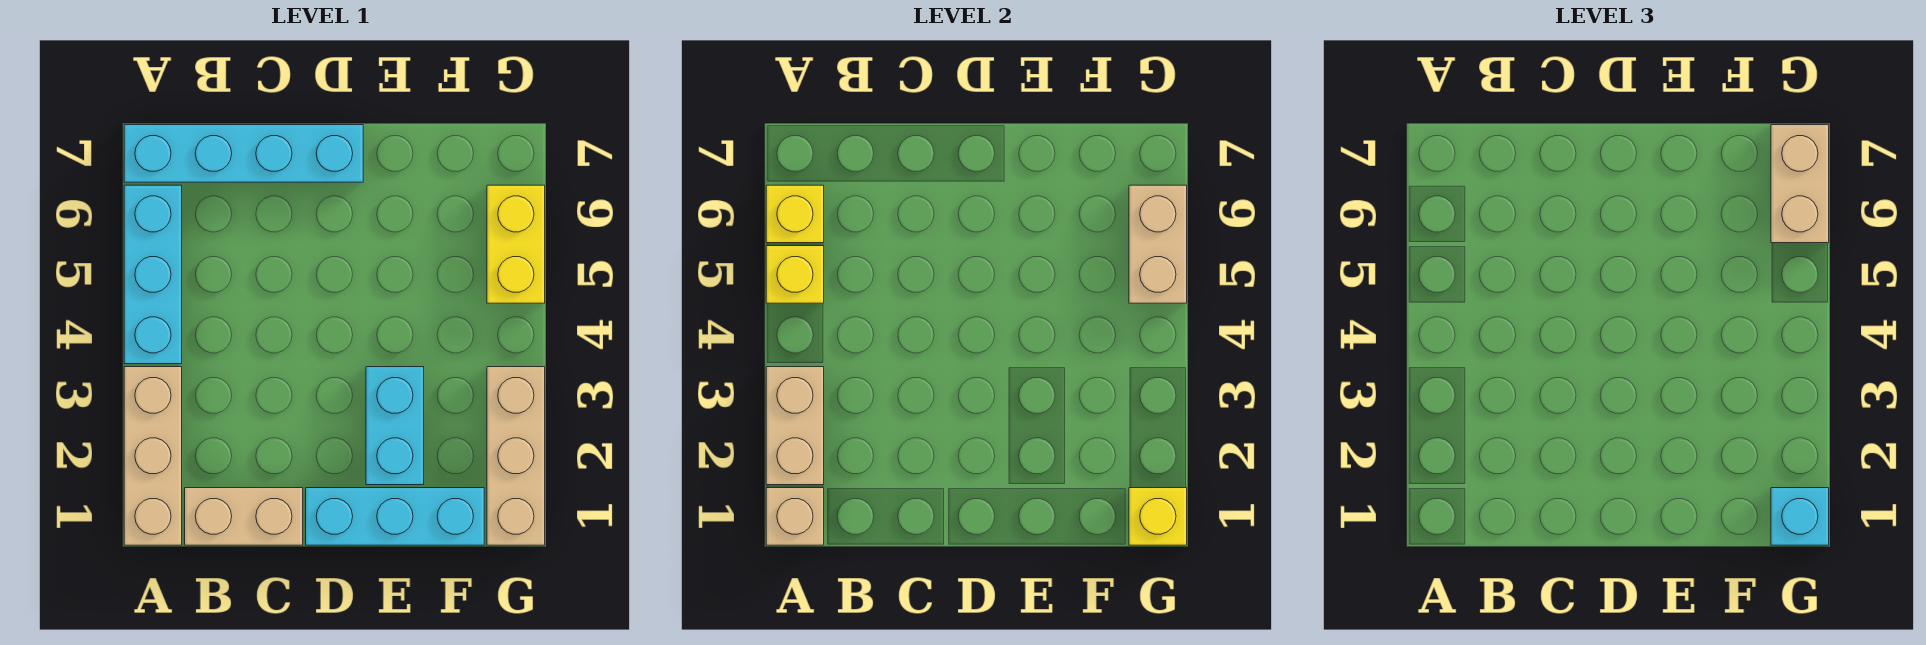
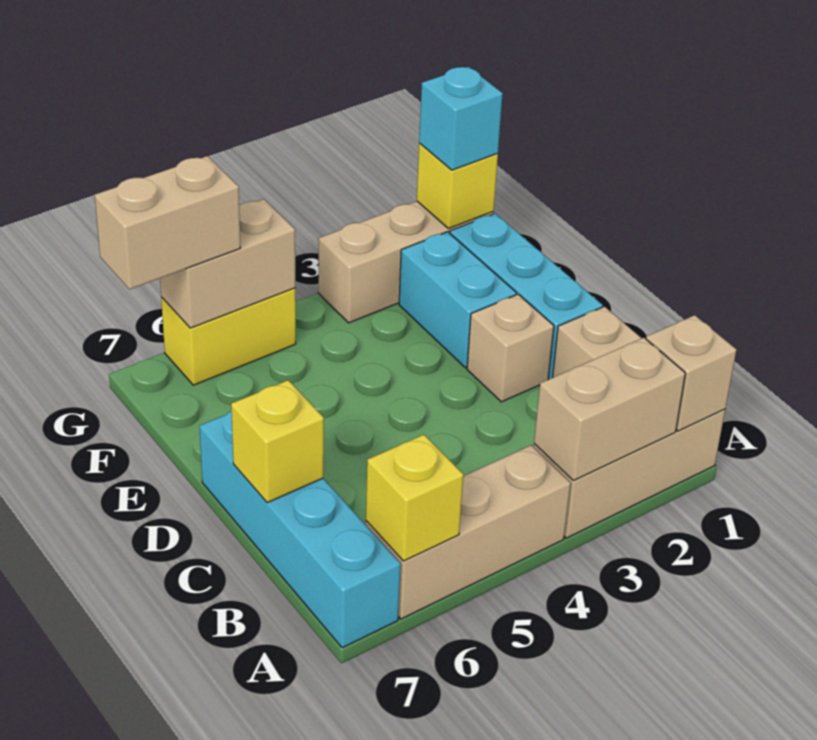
cyan brick A4:A6 level 1 -> tan brick A4:A6 level 1
yellow brick A5 level 2 -> yellow brick C7 level 2
none -> tan brick D2 level 1
cyan brick E2:E3 level 1 -> cyan brick E2:F2 level 1

